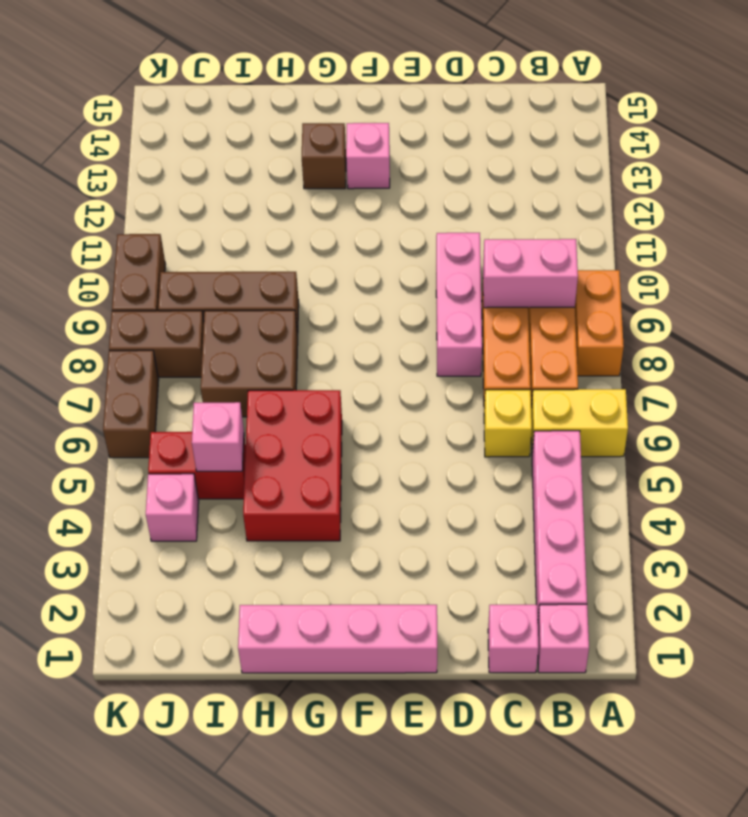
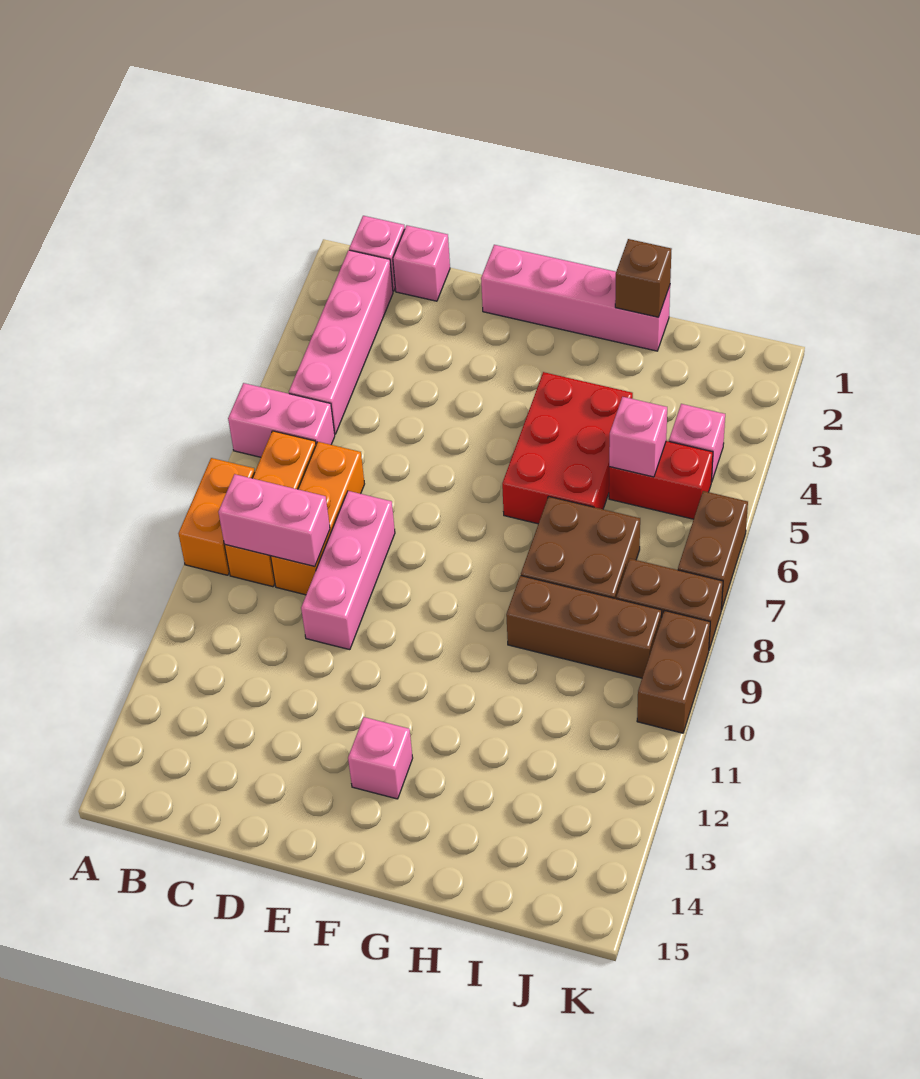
yellow brick A6:B6 level 1 -> pink brick A6:B6 level 1
yellow brick C6 level 1 -> none
brown brick G13 level 1 -> brown brick H1 level 2

